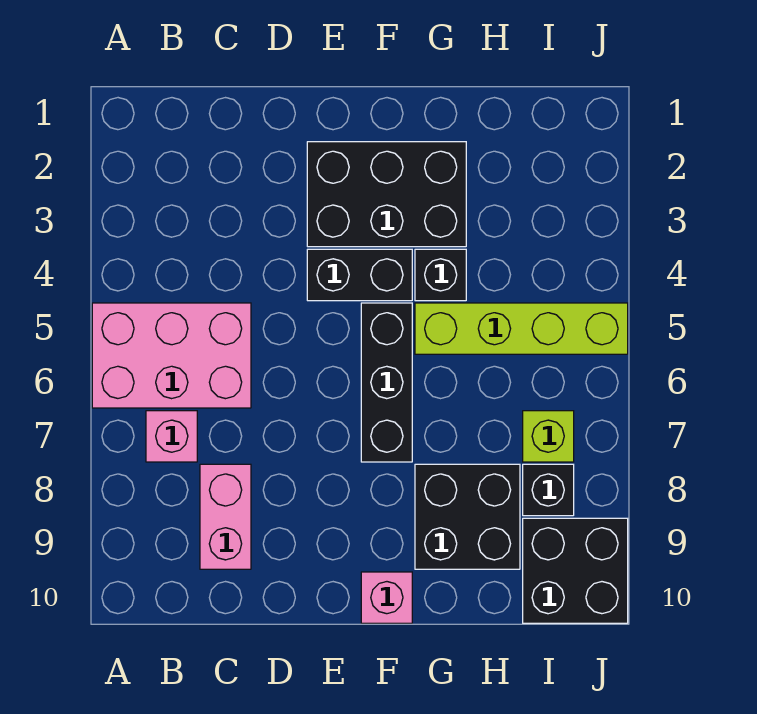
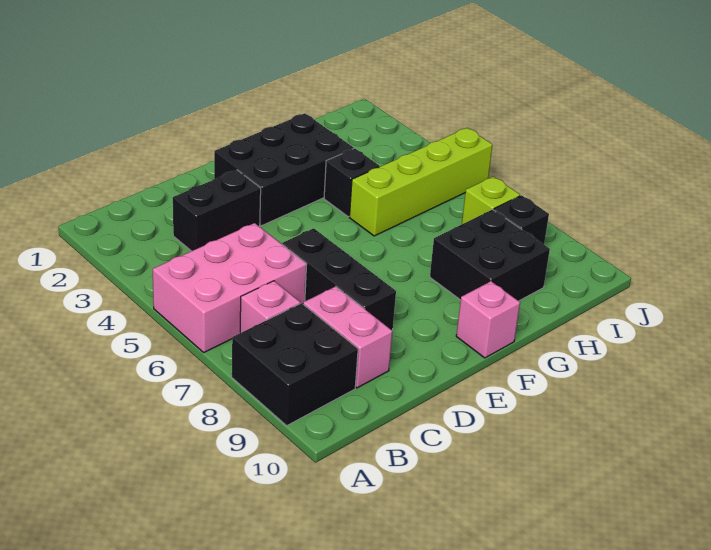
black brick E4:F4 level 1 -> black brick C3:D3 level 1
black brick F5:F7 level 1 -> black brick D6:D8 level 1
black brick I9:J10 level 1 -> black brick A8:B9 level 1

